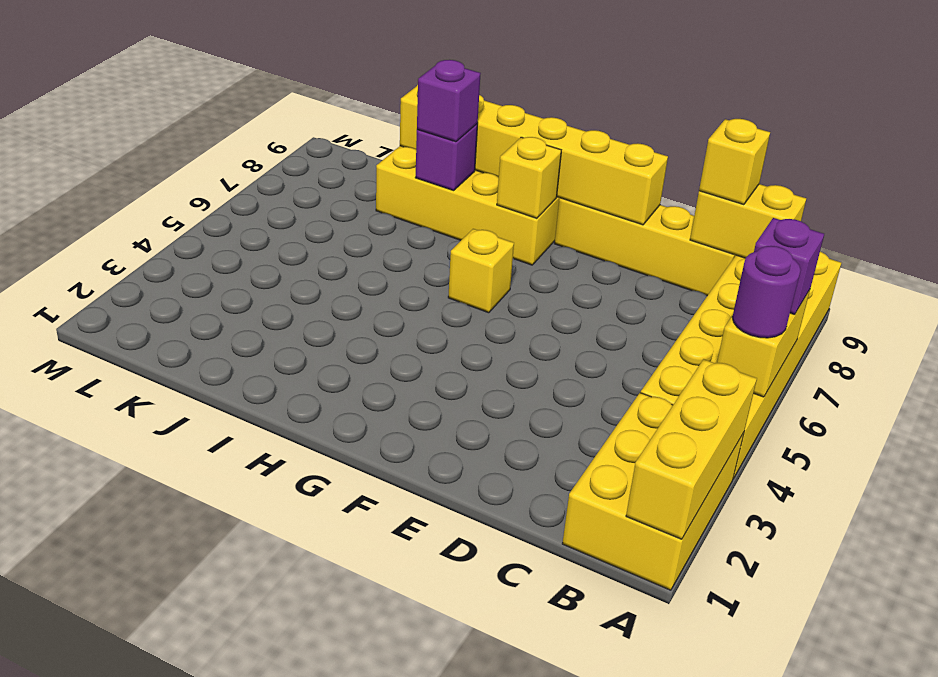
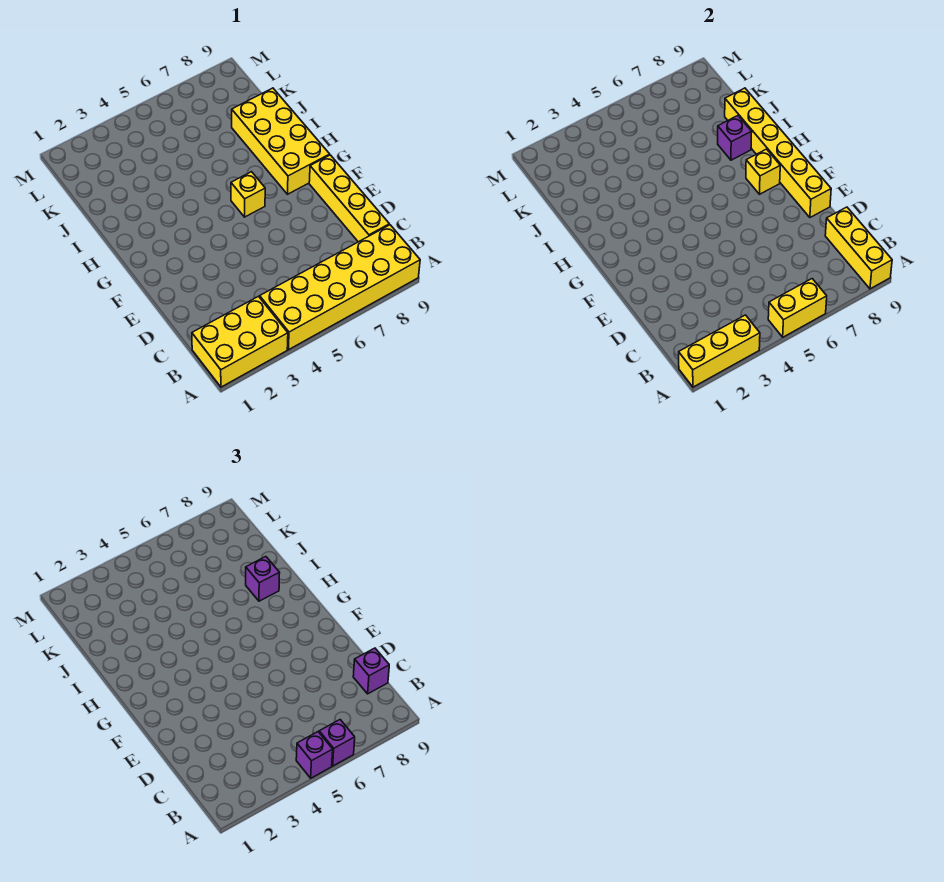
purple round brick A5 level 3 -> purple brick A5 level 3
yellow brick B9:C9 level 2 -> yellow brick A9:C9 level 2
yellow brick C9 level 3 -> purple brick C9 level 3

